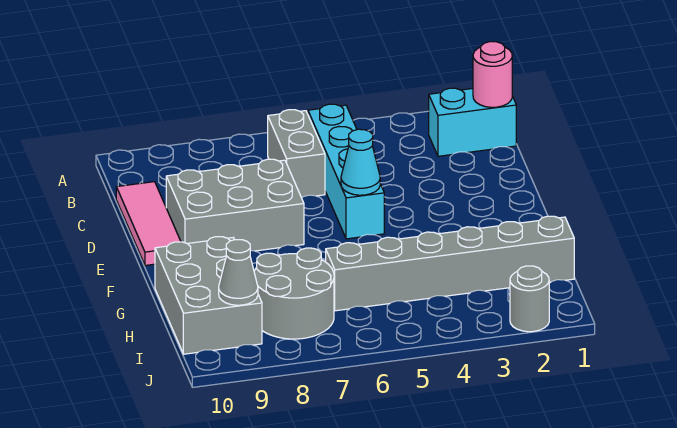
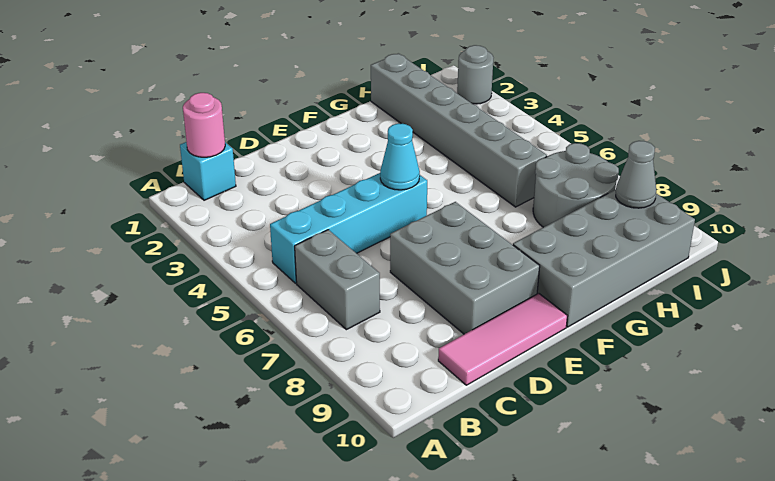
cyan brick B1:B2 level 1 -> cyan brick B1 level 1
grey brick B6:C6 level 1 -> grey brick B6:B7 level 1
grey brick G9:I10 level 1 -> grey brick F9:I10 level 1

